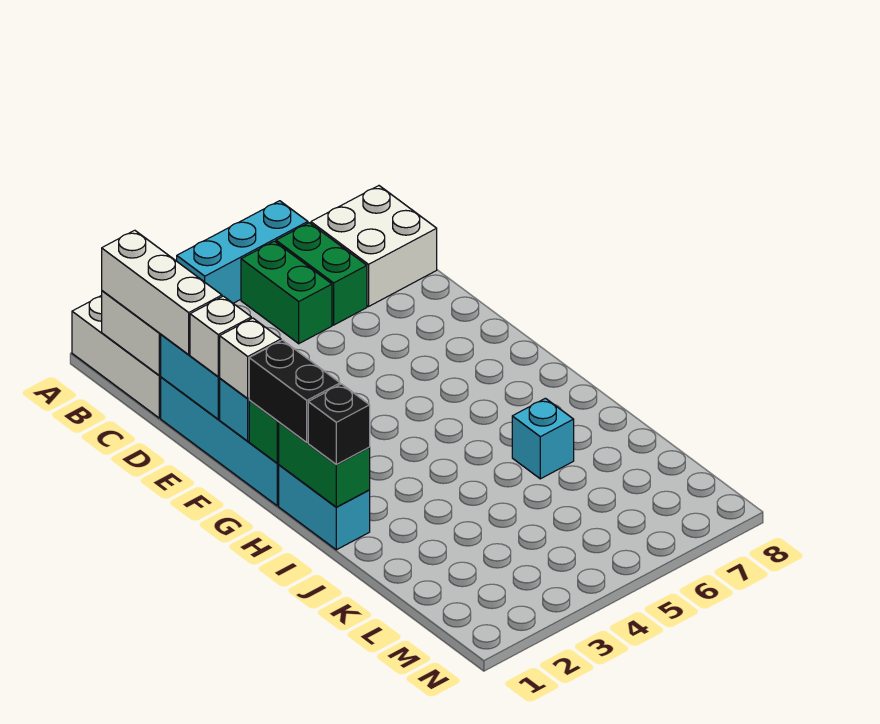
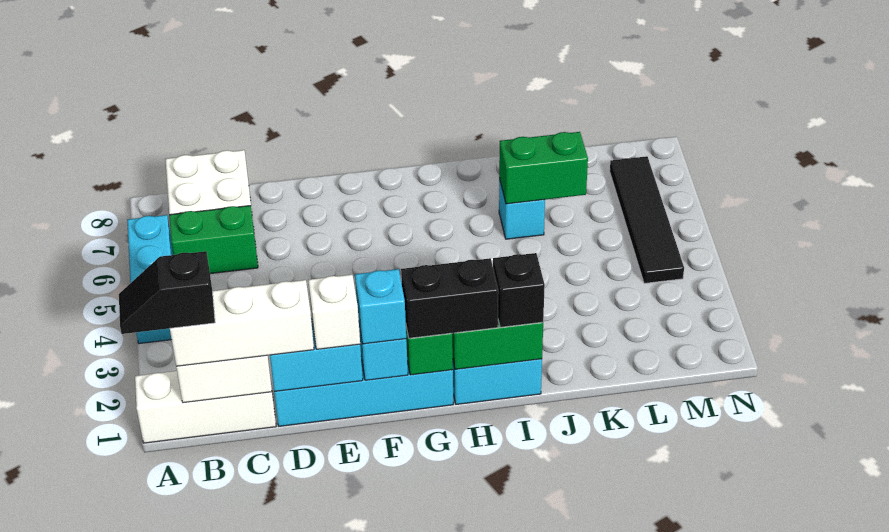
none -> black slope A1:B1 level 4 top B
green brick B5:C5 level 1 -> green brick J6:K6 level 2
white brick F1 level 3 -> cyan brick F1 level 3
none -> black tile M4:M7 level 1

